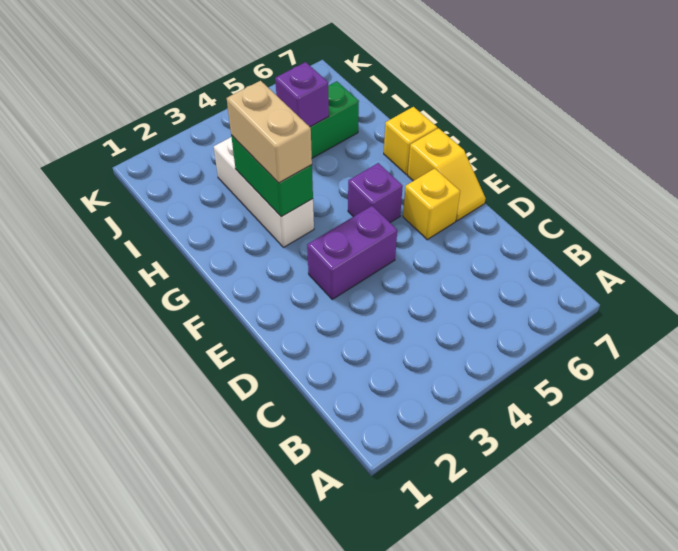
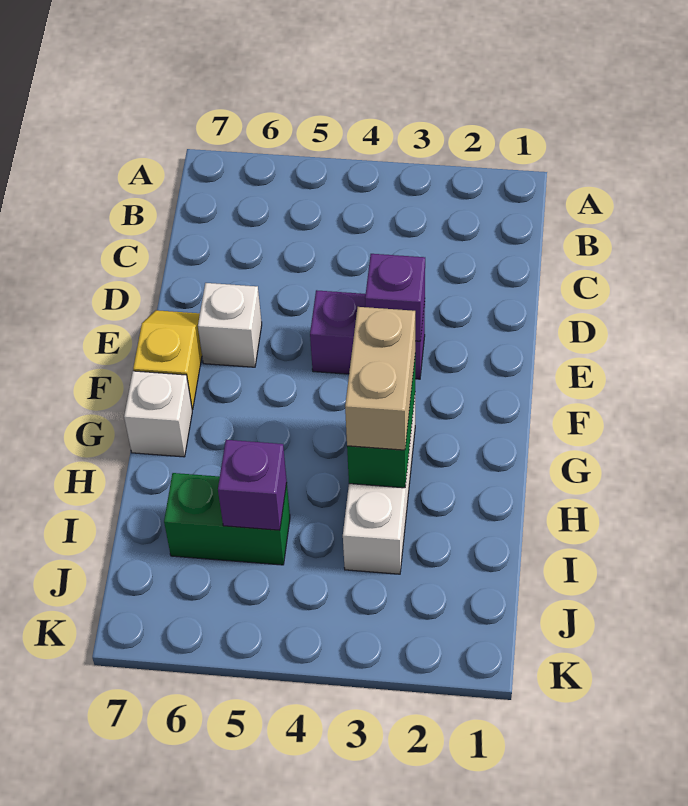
yellow brick E6 level 1 -> white brick E6 level 1
purple brick F5 level 1 -> purple brick E3 level 2
yellow brick G7 level 1 -> white brick G7 level 1

